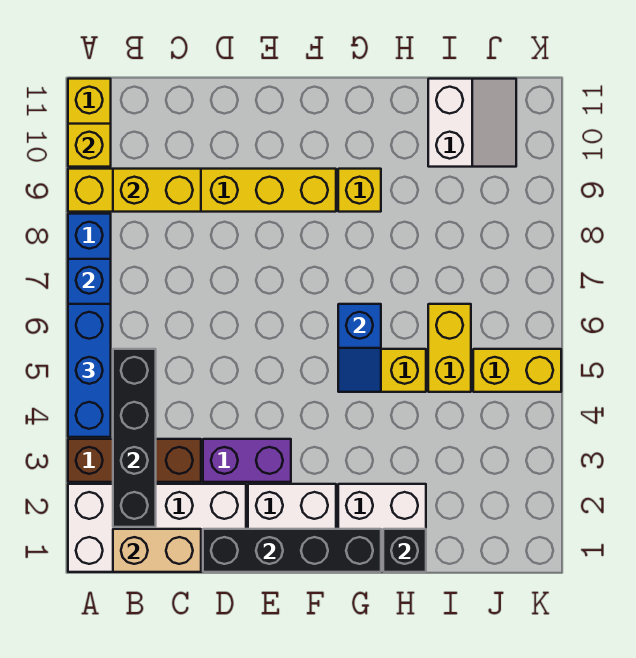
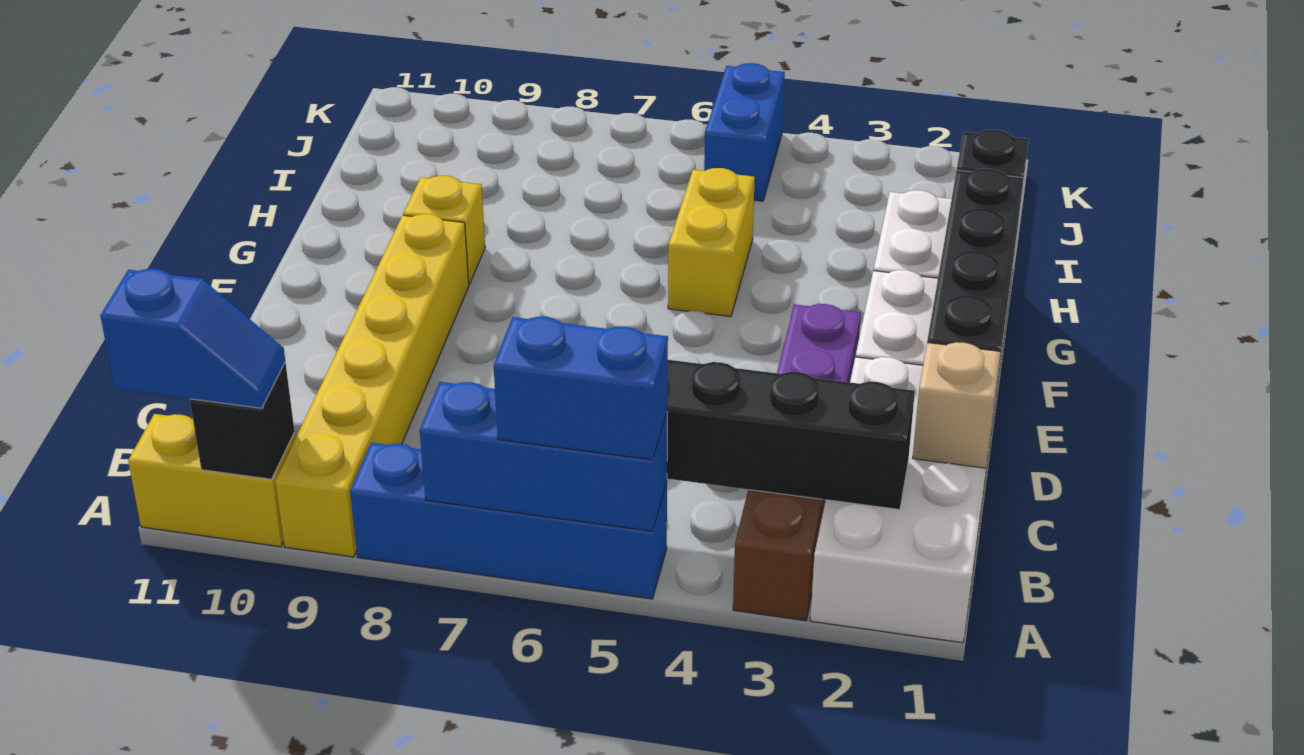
blue brick A4:A6 level 3 -> blue brick A5:A6 level 3
yellow brick A10 level 2 -> black brick A10 level 2
tan brick B1:C1 level 2 -> tan brick C1 level 2
yellow brick B9:C9 level 2 -> none
blue slope G5:G6 level 2 top 6 -> blue slope A10:A11 level 3 top 11
yellow brick I5:I6 level 1 -> none
white slope I10:J11 level 1 top I -> none
yellow brick J5:K5 level 1 -> blue brick J5:K5 level 1

